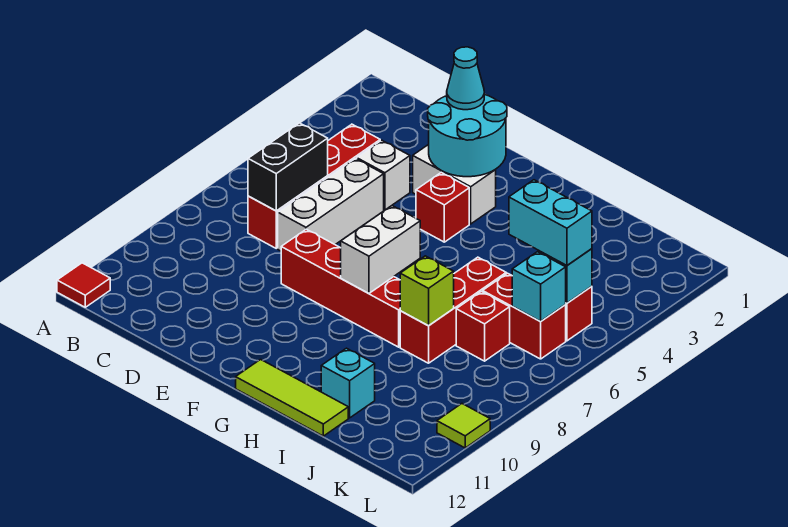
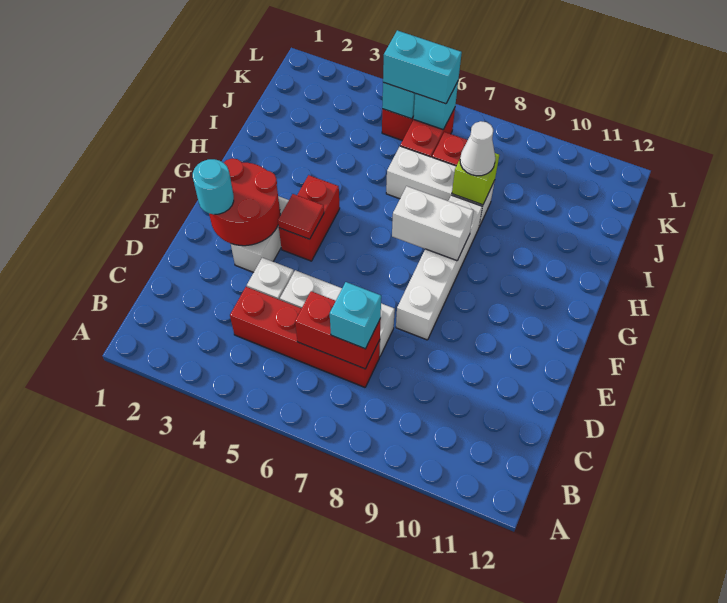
red tile A12 level 1 -> red tile F4 level 2
black brick C6:C7 level 2 -> red brick C6:C7 level 2
cyan round brick E2:F3 level 2 -> red round brick E2:F3 level 2
cyan cone E2 level 3 -> cyan round brick E2 level 3
red brick E8:H8 level 1 -> white brick E8:H8 level 1
red brick F4 level 1 -> red brick F4:G4 level 1
lime tile G12:I12 level 1 -> none
red brick I6:I8 level 1 -> white brick I6:I8 level 1
none -> white cone I8 level 3
cyan brick I11 level 1 -> cyan brick C7 level 3
cyan brick J5:K5 level 3 -> cyan brick K5:K6 level 3
lime tile L10 level 1 -> none

